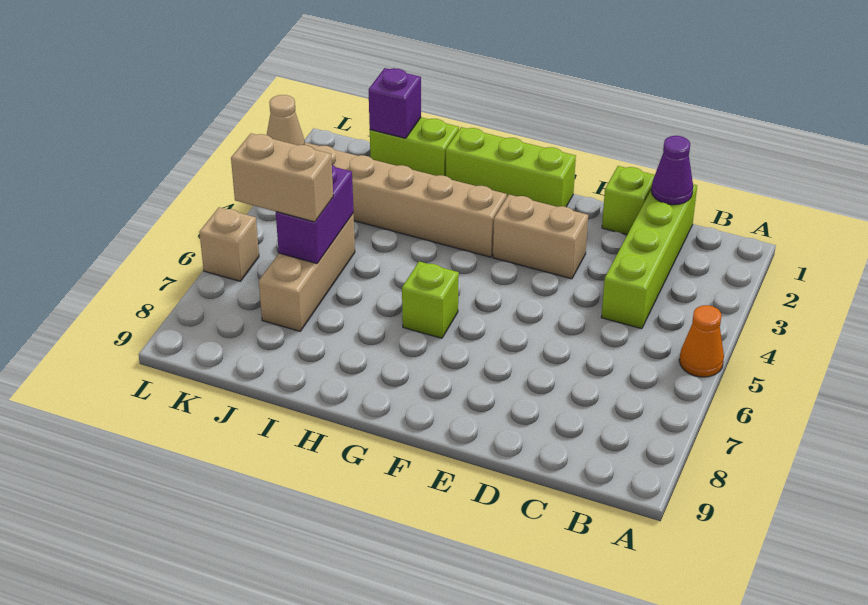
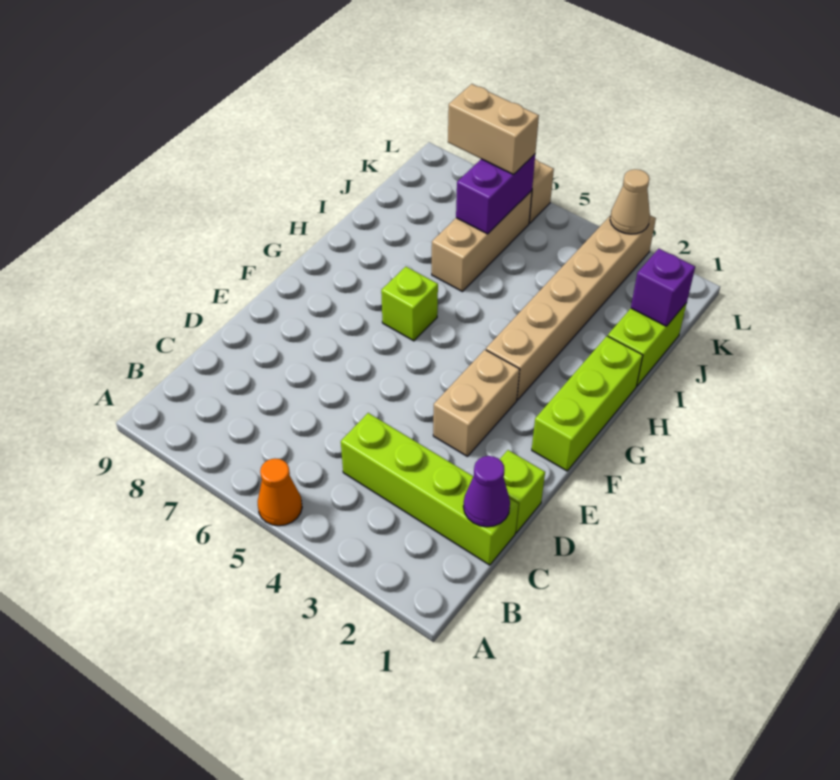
tan brick J5:J7 level 1 -> tan brick I6:K6 level 1
purple brick J5:J6 level 2 -> purple brick J6:K6 level 2
tan brick J6:K6 level 3 -> tan brick K6:K7 level 3

